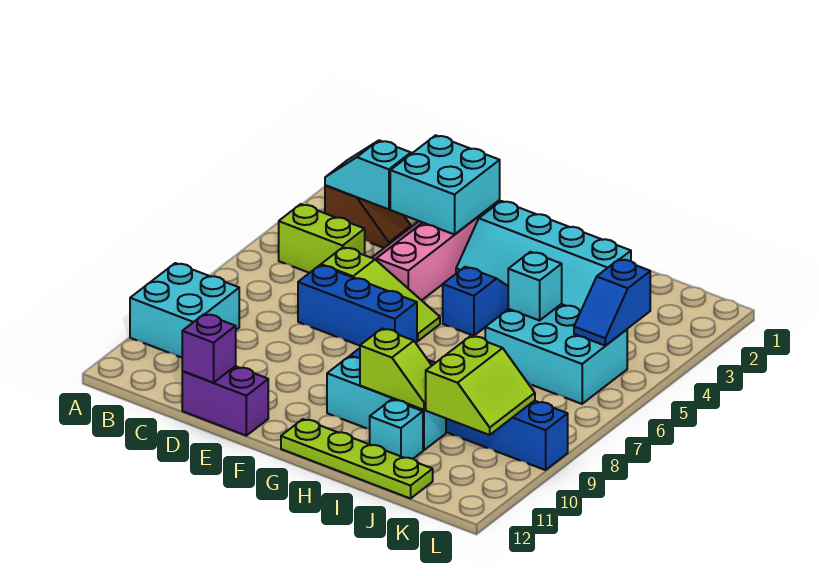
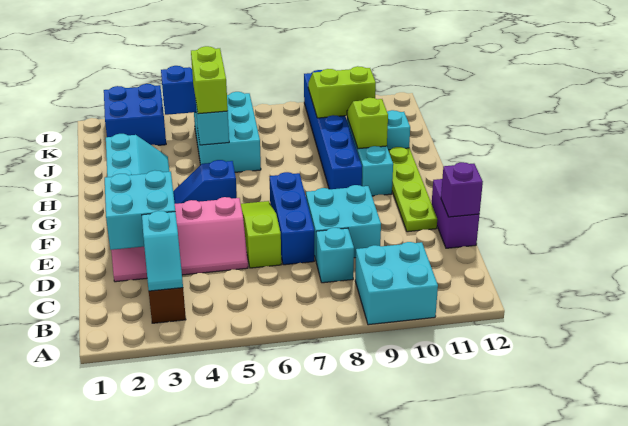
lime brick B5:C5 level 1 -> lime brick I5:J5 level 3
none -> cyan brick C8 level 1
none -> cyan brick D8:E9 level 1
lime plate G12:J12 level 1 -> lime plate E11:H11 level 1
none -> blue brick K2:L3 level 1

